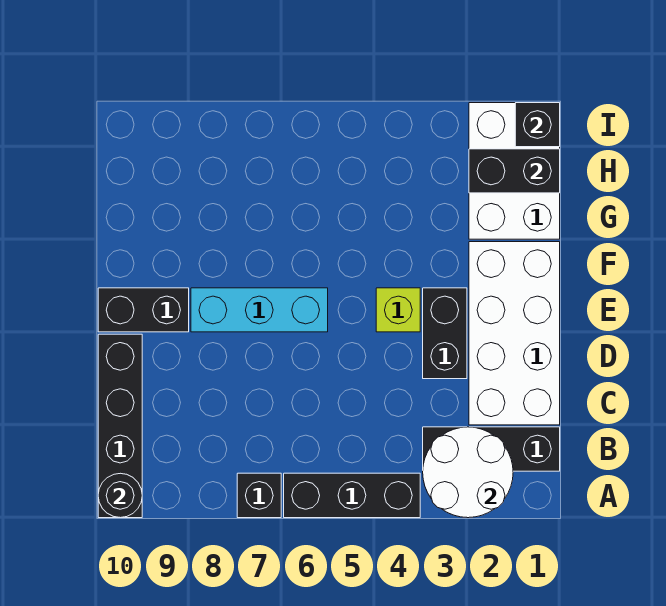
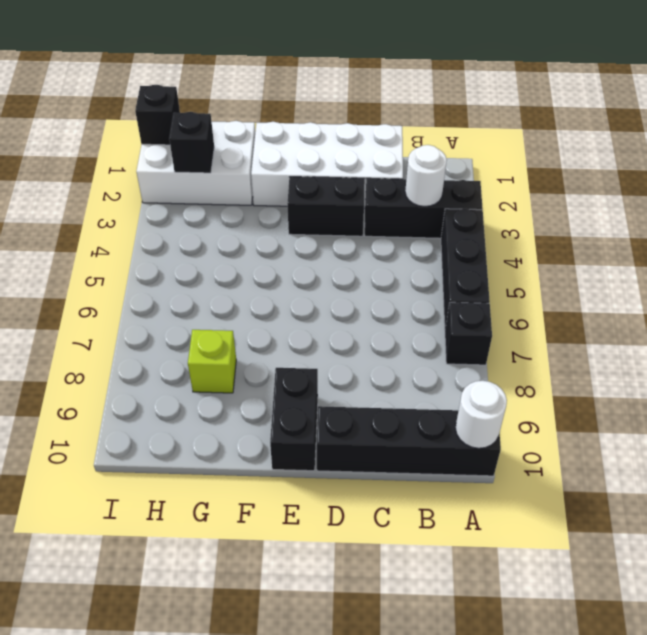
white round brick A2:B3 level 2 -> white round brick B3 level 2
black round brick A10 level 2 -> white round brick A10 level 2
black brick B1:B3 level 1 -> black brick A3:C3 level 1
lime brick E4 level 1 -> lime brick G8 level 1
cyan brick E6:E8 level 1 -> none
black brick H1:H2 level 2 -> black brick H2 level 2

